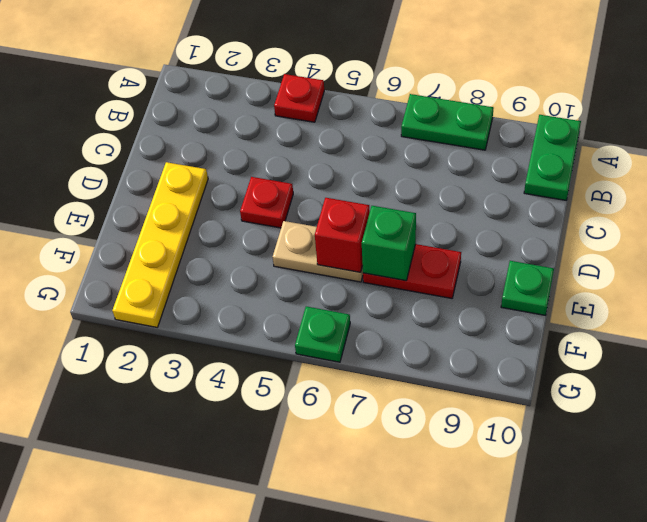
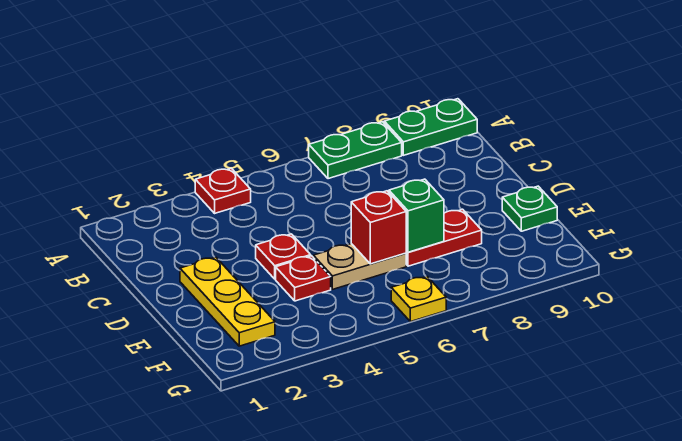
green plate A10:B10 level 1 -> green plate A9:A10 level 1
yellow plate D2:G2 level 1 -> yellow plate D2:F2 level 1
none -> red plate E4 level 1
green plate G6 level 1 -> yellow plate G6 level 1

